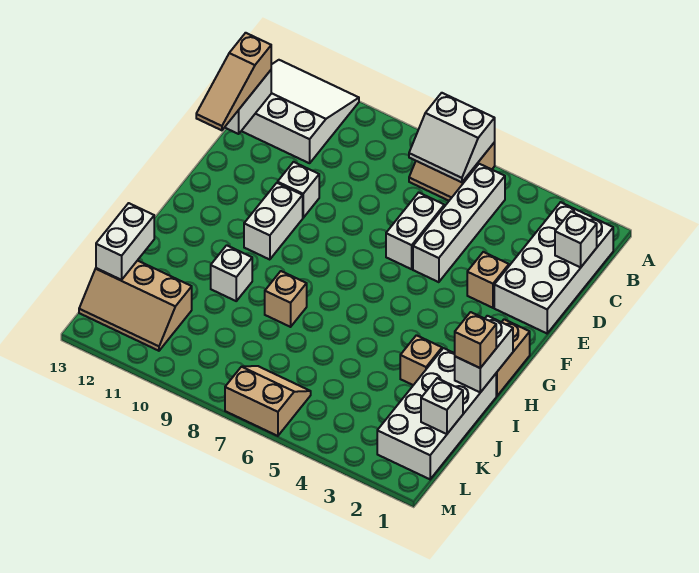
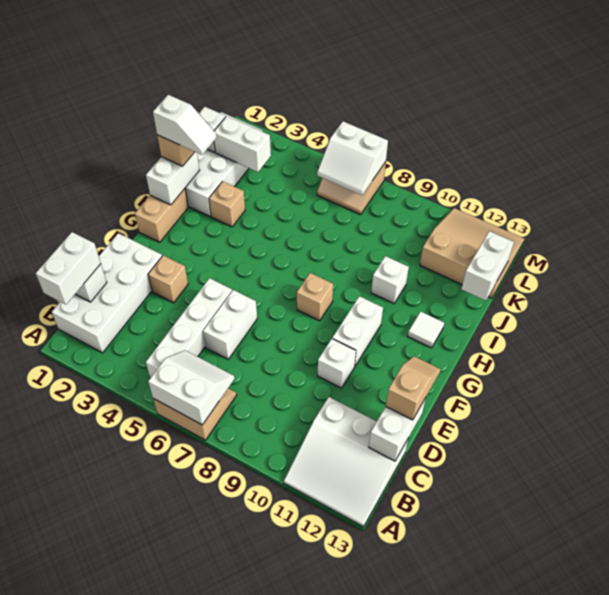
none -> white brick B1:C1 level 3
tan slope C13:E13 level 3 top C -> tan slope D13:E13 level 3 top D
none -> white tile H12 level 1
none -> white slope I1:I2 level 4 top 1
tan brick I8 level 1 -> tan brick G8 level 1
none -> white brick K2:K3 level 2
tan slope K11:L13 level 1 top K -> tan slope K11:M13 level 1 top K
none -> white slope L6:M7 level 2 top M

